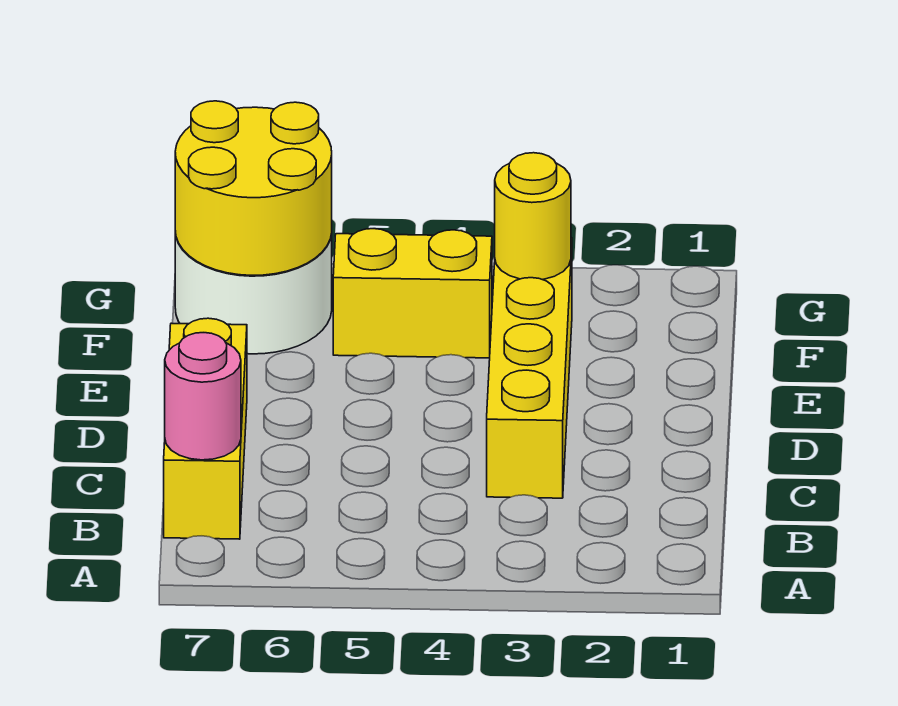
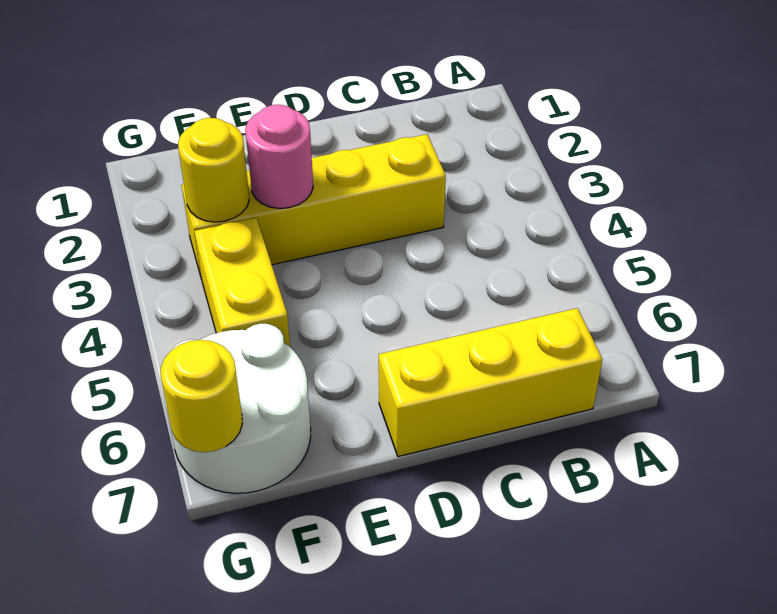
pink round brick B7 level 2 -> pink round brick E3 level 2
yellow round brick F6:G7 level 2 -> yellow round brick G7 level 2

